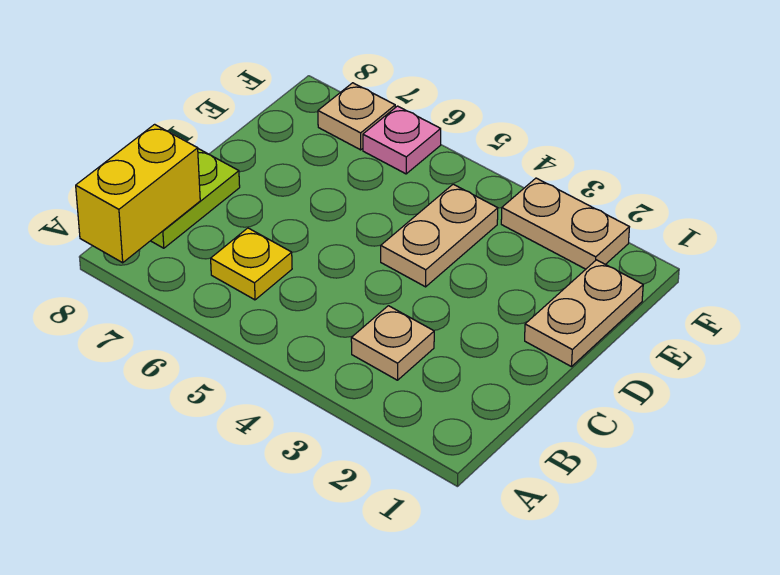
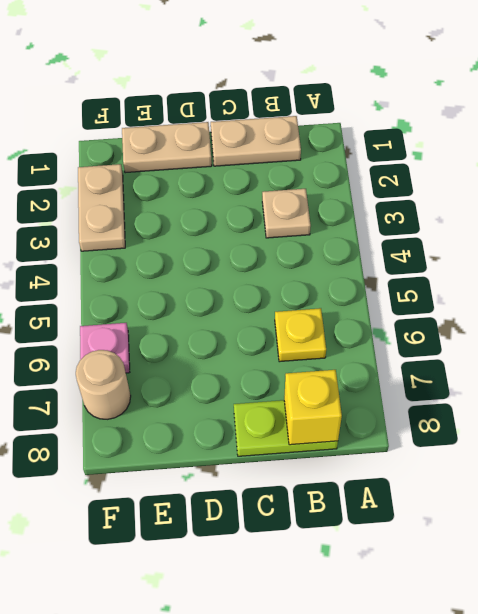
yellow brick A8:B8 level 2 -> yellow brick B8 level 2
tan plate D4:E4 level 1 -> tan plate B1:C1 level 1
tan plate F7 level 1 -> tan round brick F7 level 1

